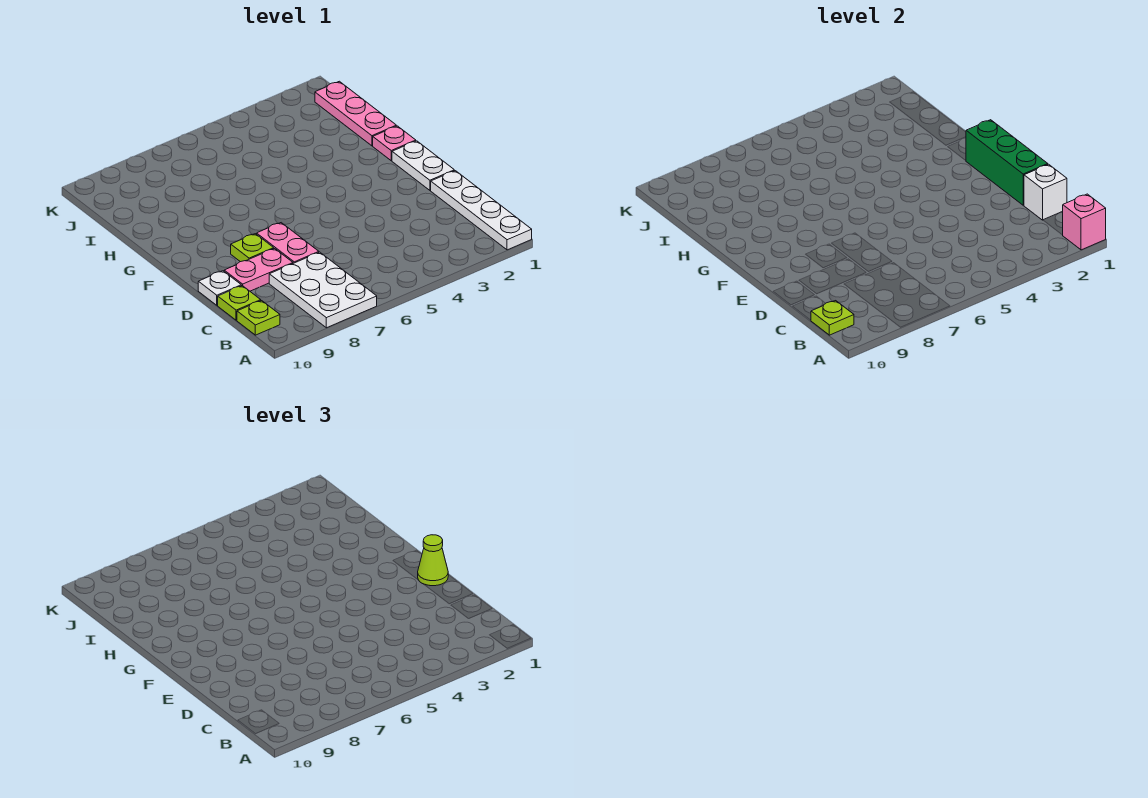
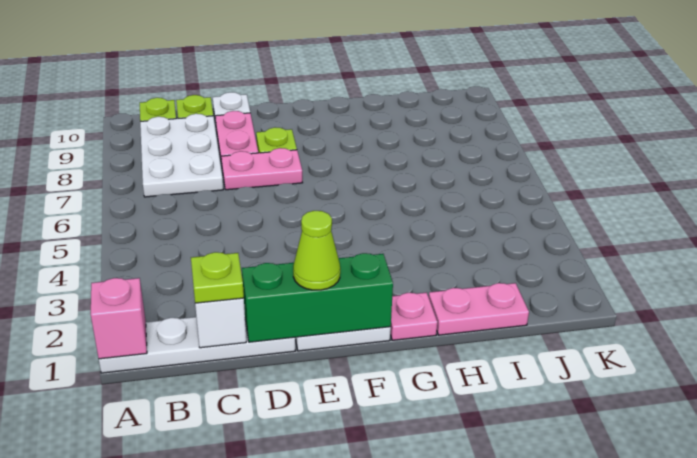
white plate A7:C8 level 1 -> white plate B7:C9 level 1
lime plate B10 level 2 -> lime plate C1 level 3
pink plate H1:J1 level 1 -> pink plate H1:I1 level 1

